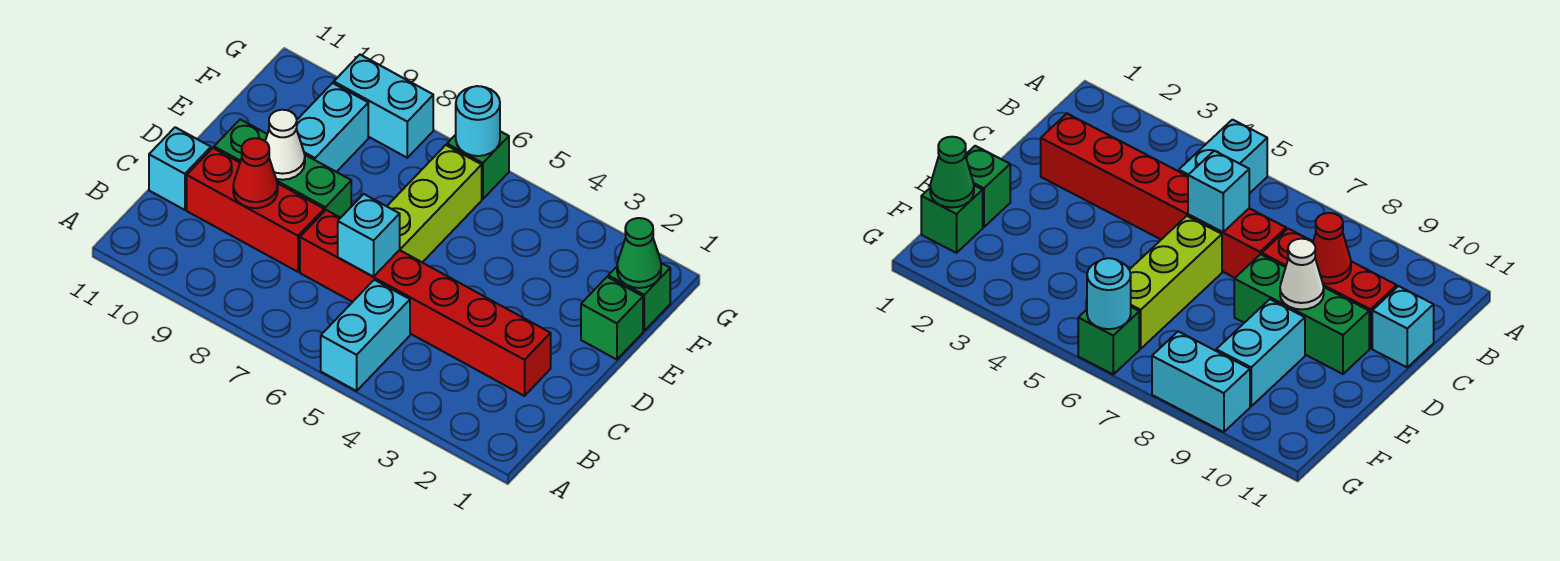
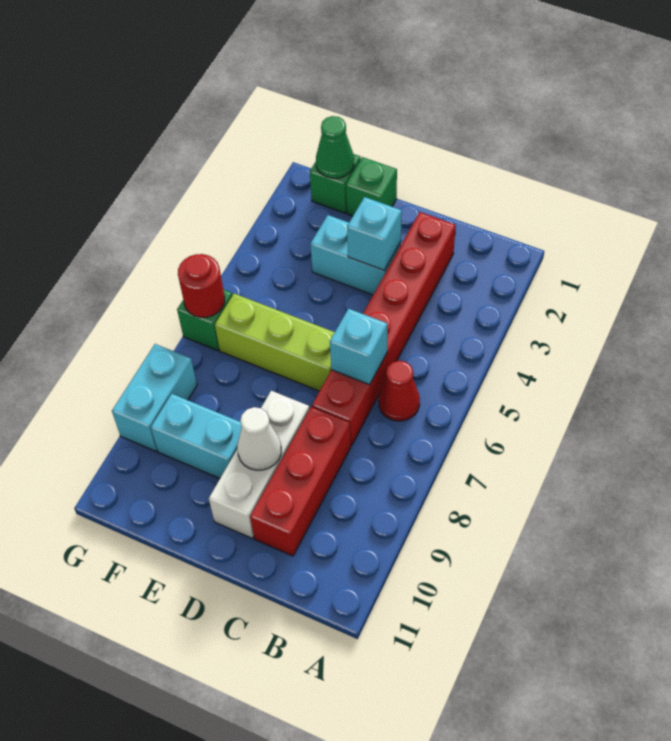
cyan brick A5:B5 level 1 -> cyan brick D3:E3 level 1
red cone C9 level 2 -> red cone B6 level 1
cyan brick C11 level 1 -> cyan brick D3 level 2
green brick D8:D10 level 1 -> white brick D8:D10 level 1
cyan round brick G6 level 2 -> red round brick G6 level 2

